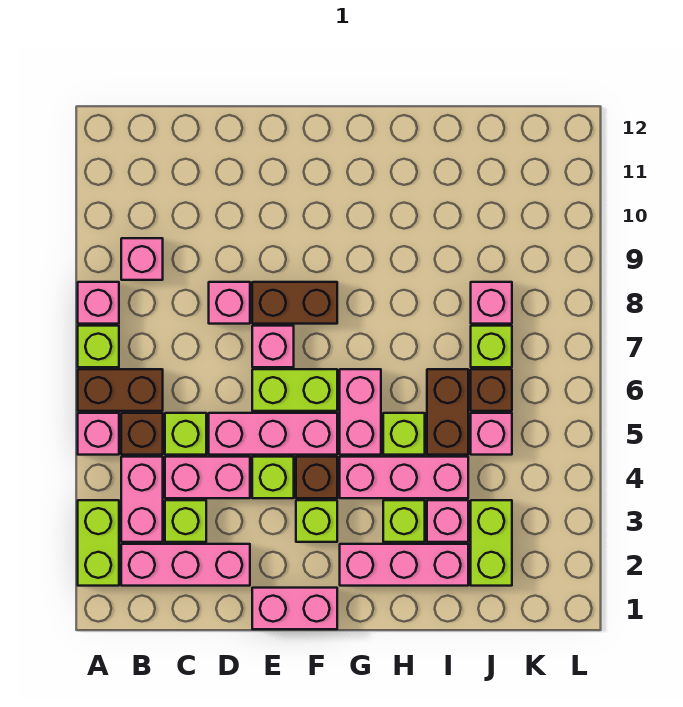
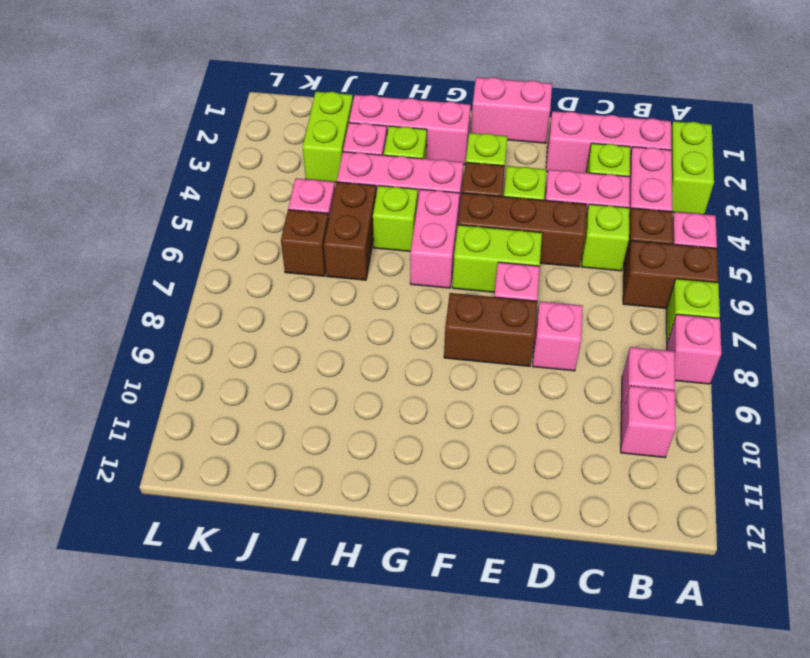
pink brick D5:F5 level 1 -> brown brick D5:F5 level 1
lime brick J7 level 1 -> none
pink brick J8 level 1 -> pink brick B10 level 1

